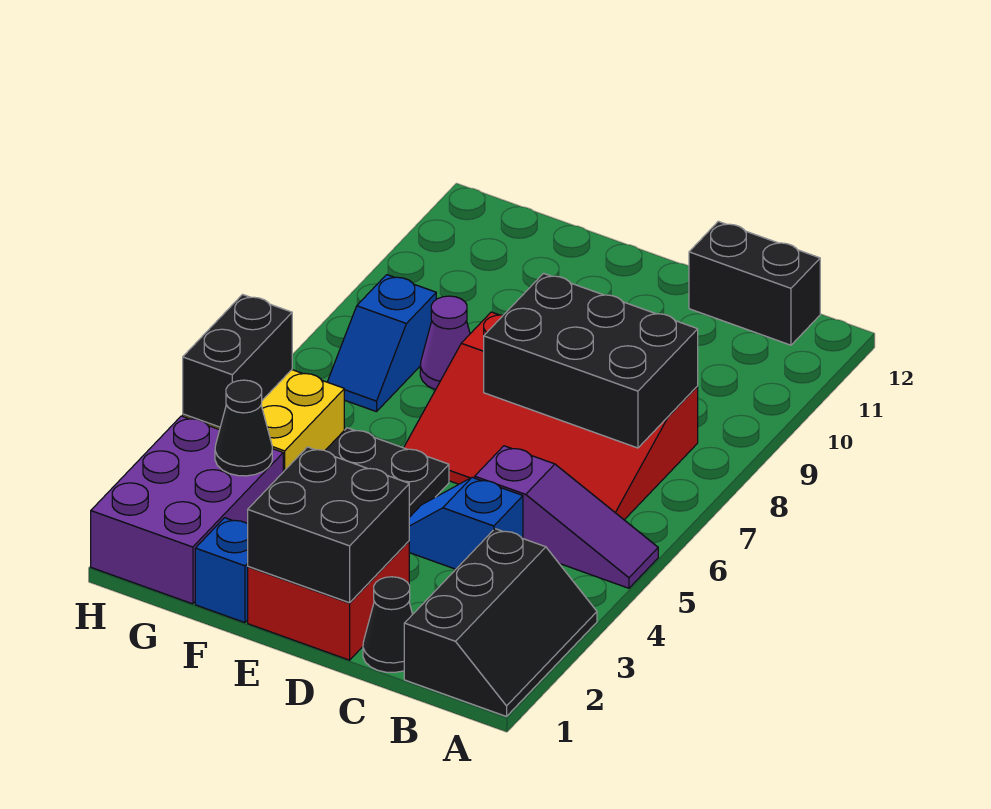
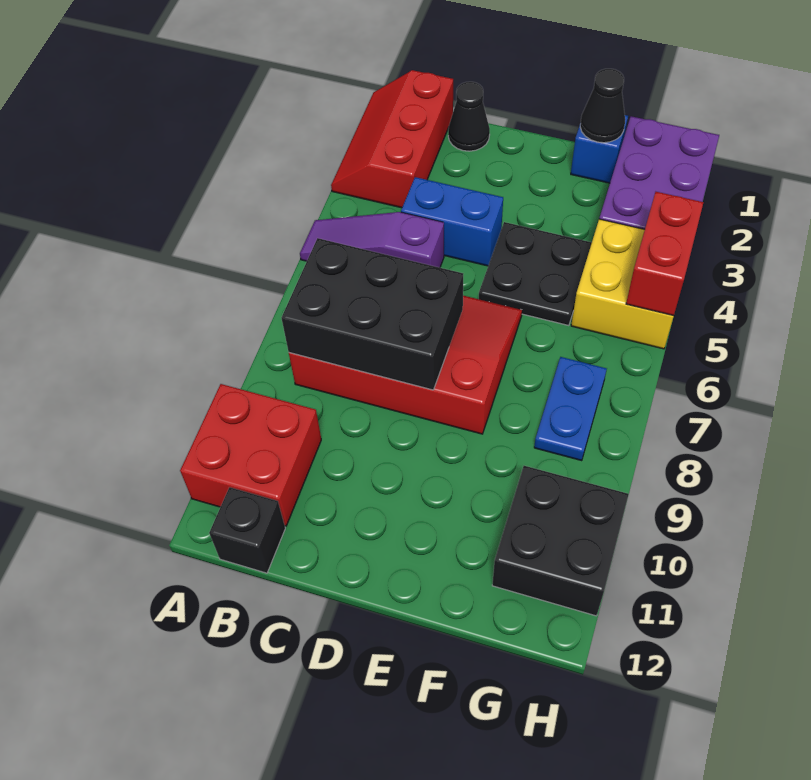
black slope A1:B3 level 1 top B -> red slope A1:B3 level 1 top B
black brick B12:C12 level 1 -> black brick B12 level 1
blue slope C4:D4 level 1 top C -> blue brick C4:D4 level 1
red brick D1:E2 level 1 -> red brick A10:B11 level 1
black brick D1:E2 level 2 -> black brick G10:H11 level 1
purple cone F8 level 1 -> none
black cone G3 level 2 -> black cone F1 level 2
blue slope G7:G8 level 1 top 8 -> blue plate G7:G8 level 1
black brick H4:H5 level 2 -> red brick H4:H5 level 2

